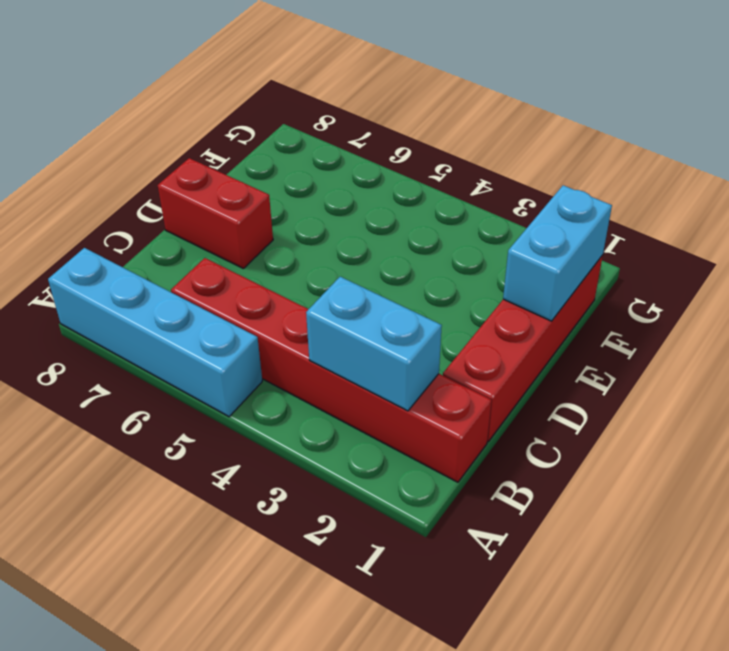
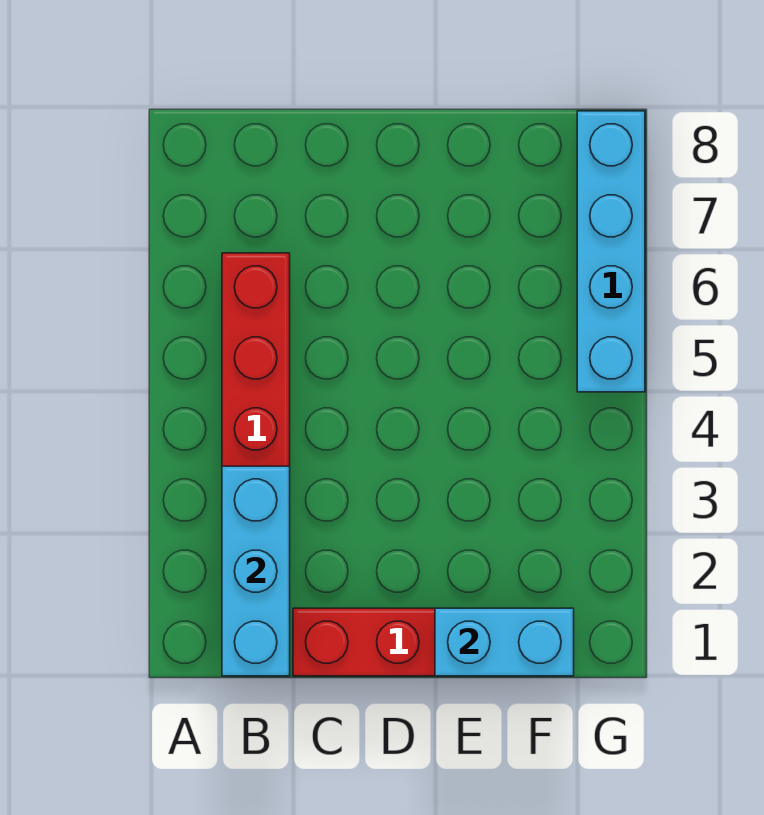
cyan brick A5:A8 level 1 -> cyan brick G5:G8 level 1
cyan brick B2:B3 level 2 -> cyan brick B1:B3 level 2
red brick D7:D8 level 1 -> none

